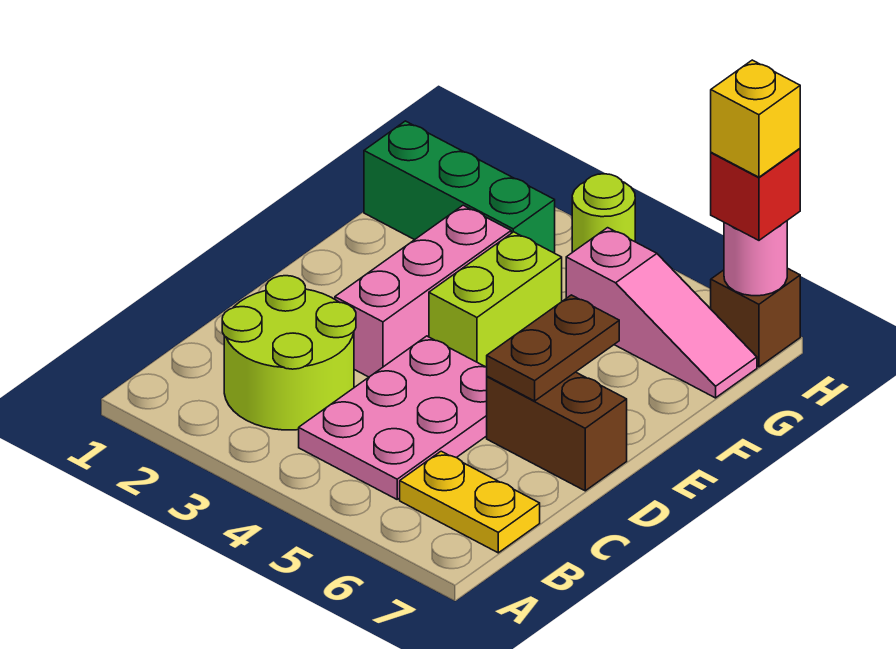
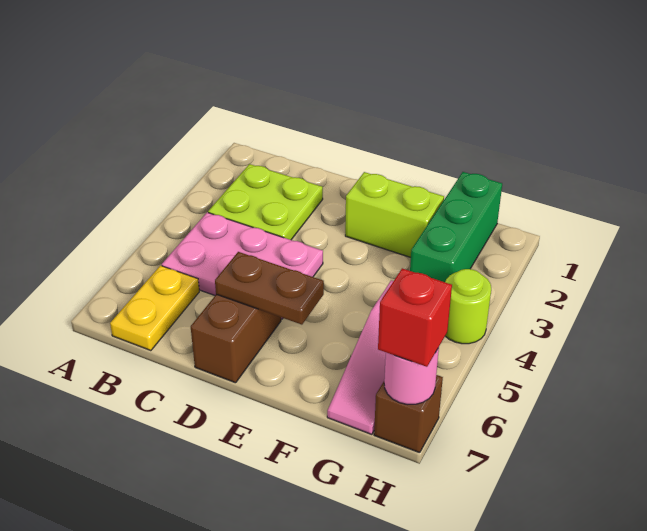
lime round brick B2:C3 level 1 -> lime plate B2:C3 level 1
pink brick D3:F3 level 1 -> none
lime brick E4:F4 level 1 -> lime brick E2:F2 level 1
yellow brick H7 level 4 -> none

